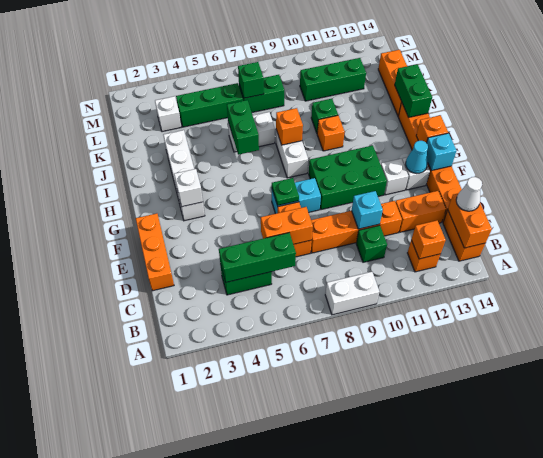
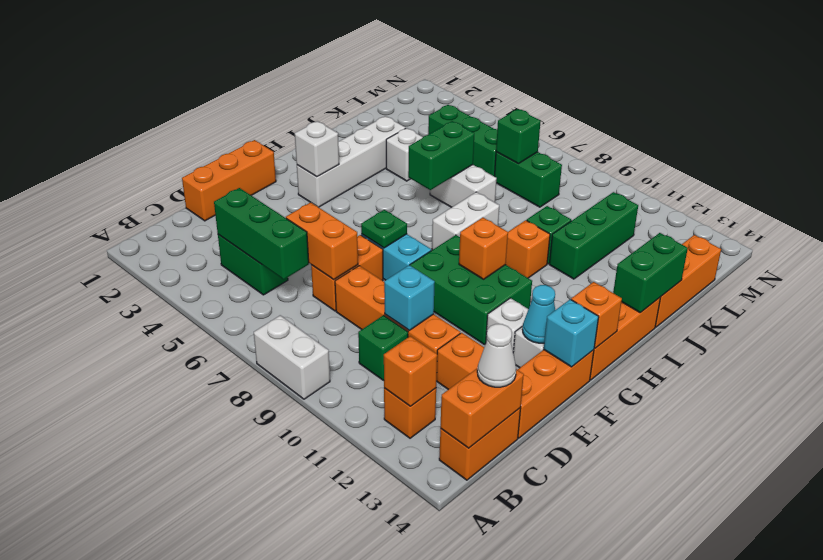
orange brick I8 level 2 -> orange brick G10 level 2
white brick L3 level 1 -> white brick J4 level 1
green brick L10:L12 level 1 -> green brick J11:L11 level 1

